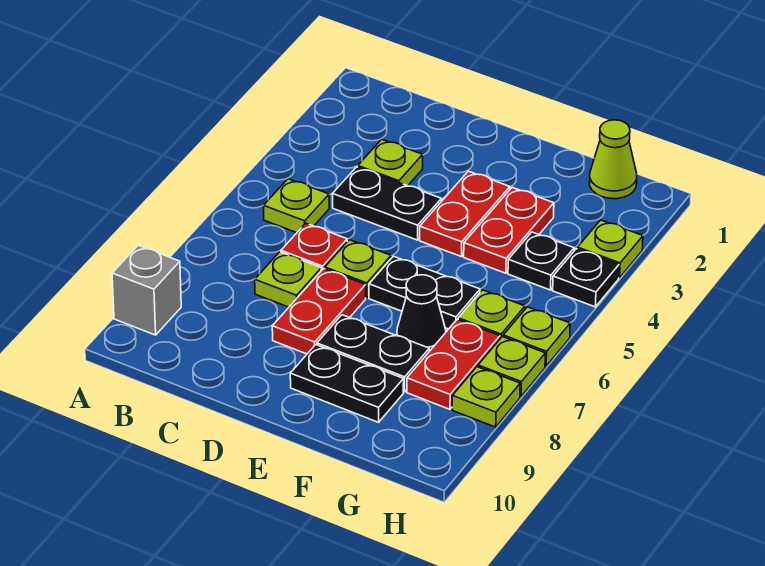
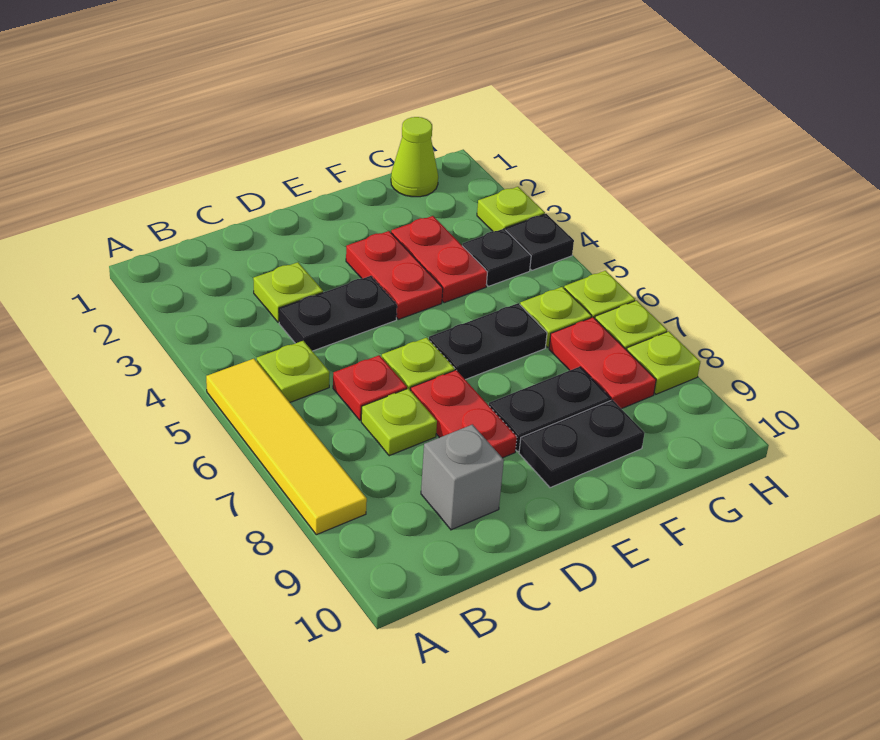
none -> yellow tile A5:A8 level 1
grey brick A9 level 1 -> grey brick C9 level 1
black cone F7 level 1 -> none

